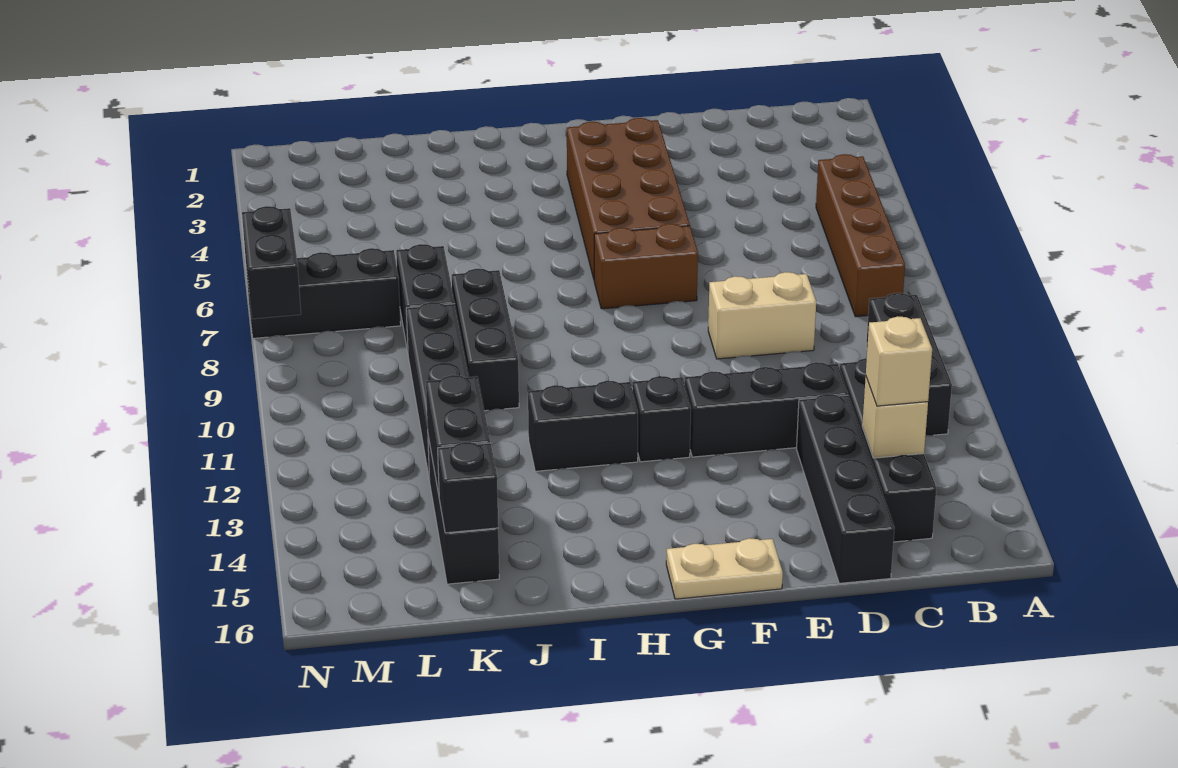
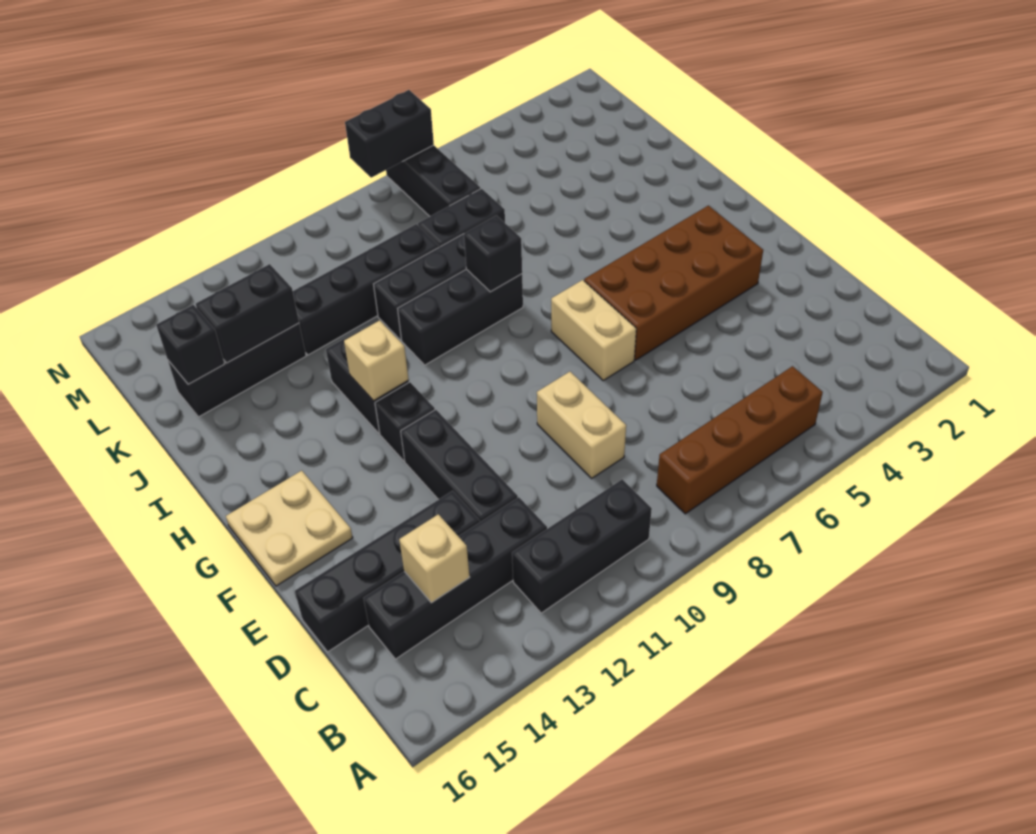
tan brick C14 level 3 -> tan brick H12 level 2
brown brick F7:G7 level 1 -> tan brick F7:G7 level 1
tan plate F16:G16 level 1 -> tan plate F15:G16 level 1
none -> black brick I8:I10 level 1
none -> black brick I8 level 2

